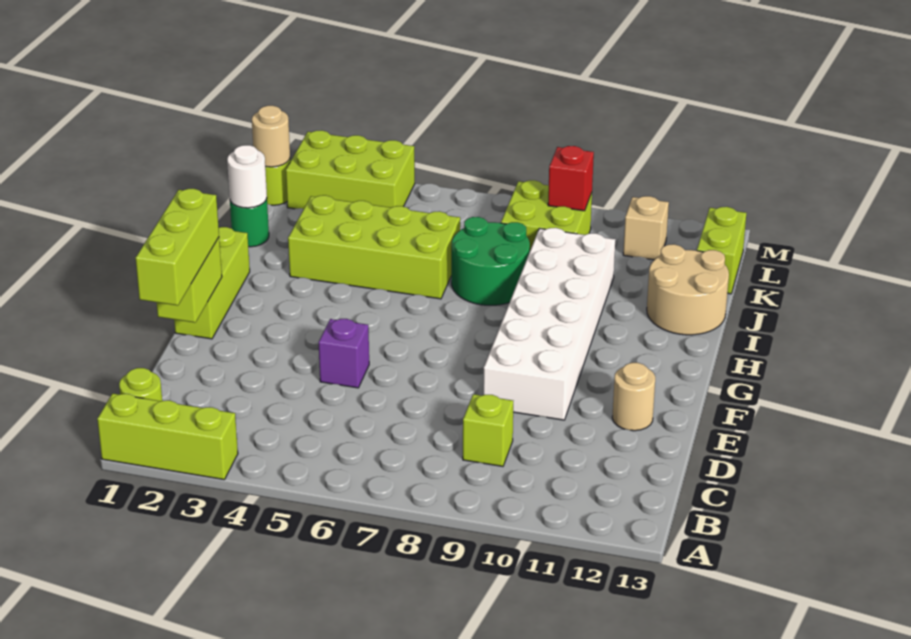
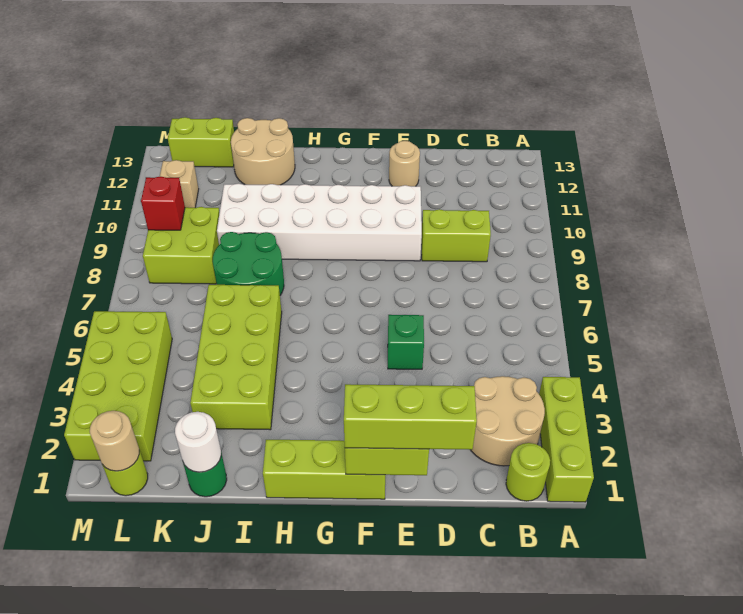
none -> tan round brick B2:C3 level 1
lime brick C9 level 1 -> lime brick C9:D9 level 1
purple brick E5 level 1 -> green brick E5 level 1
lime brick L2:M4 level 1 -> lime brick L2:M5 level 1

